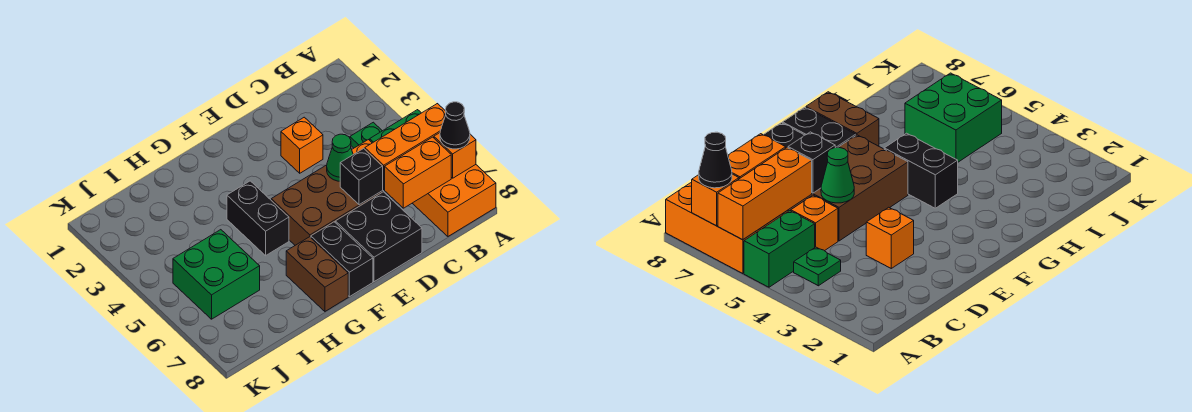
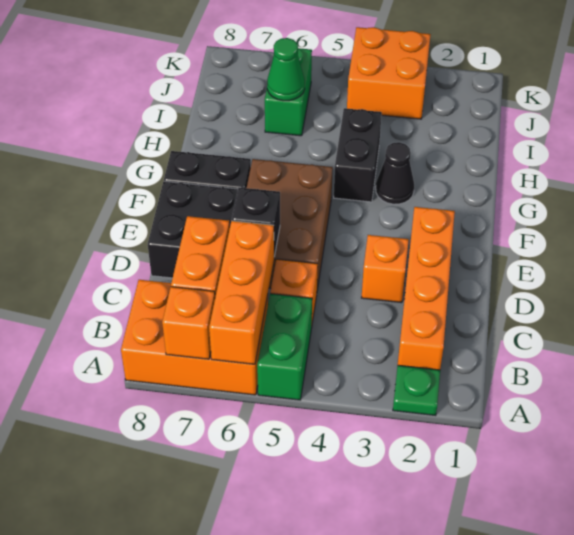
black cone A7 level 3 -> black cone G3 level 1
none -> orange brick B2:E2 level 1
green plate B4 level 1 -> green plate A2 level 1
green cone D5 level 2 -> green cone I6 level 2
black brick G4:G5 level 1 -> black brick G4:H4 level 1
brown brick G7:G8 level 1 -> none
green brick I5:J6 level 1 -> green brick I6:J6 level 1
none -> orange brick J3:K4 level 1

